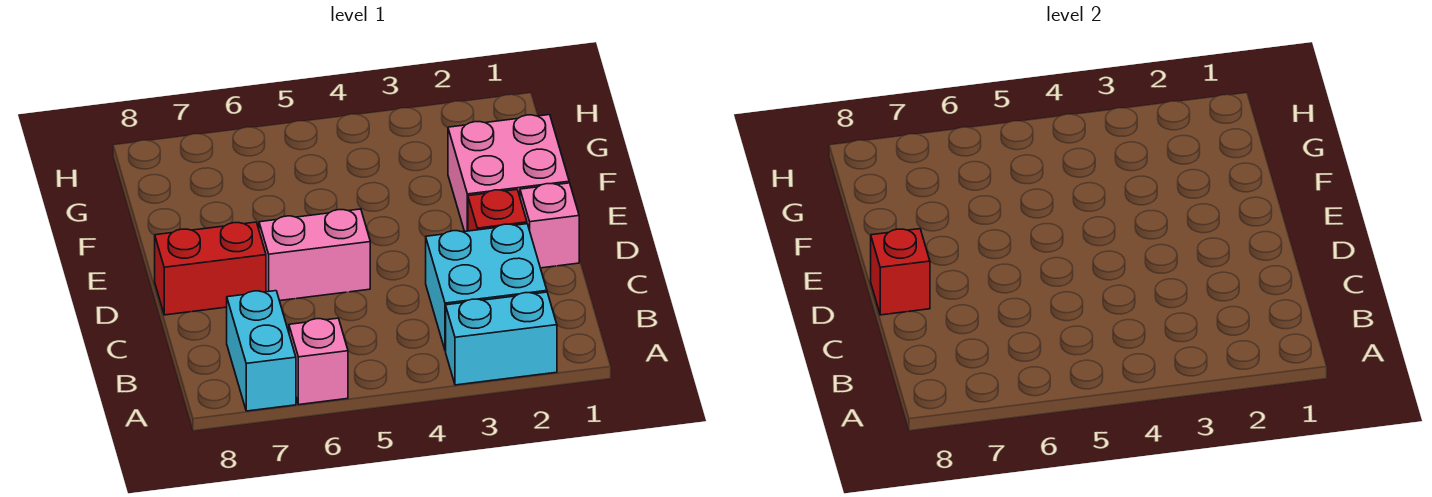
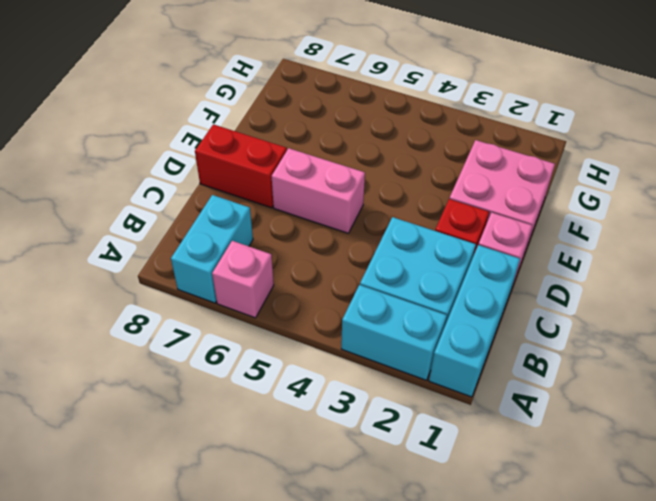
none -> cyan brick A1:C1 level 1
red brick D8 level 2 -> none

